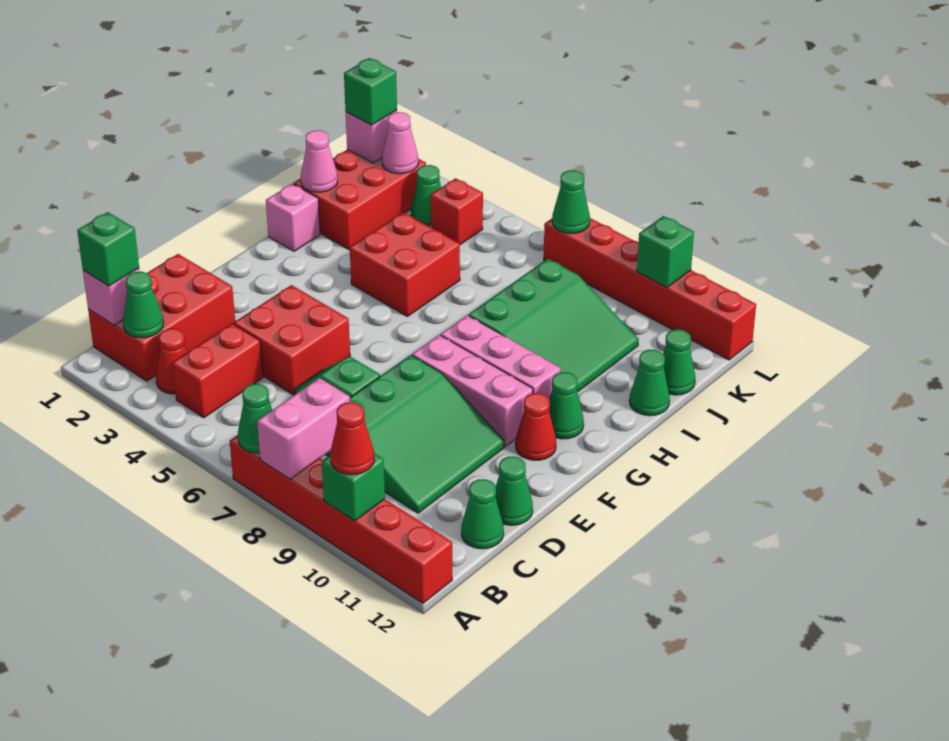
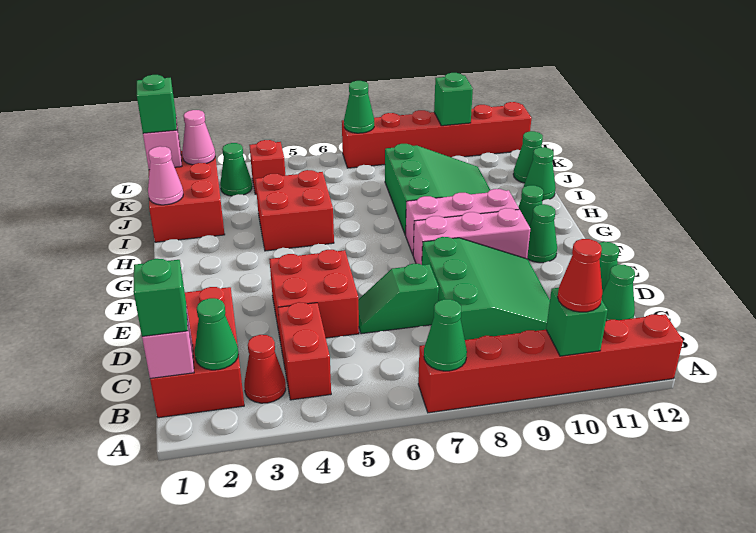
pink brick A8:B8 level 2 -> none
red cone F11 level 1 -> green cone F11 level 1
pink brick H1 level 1 -> none

